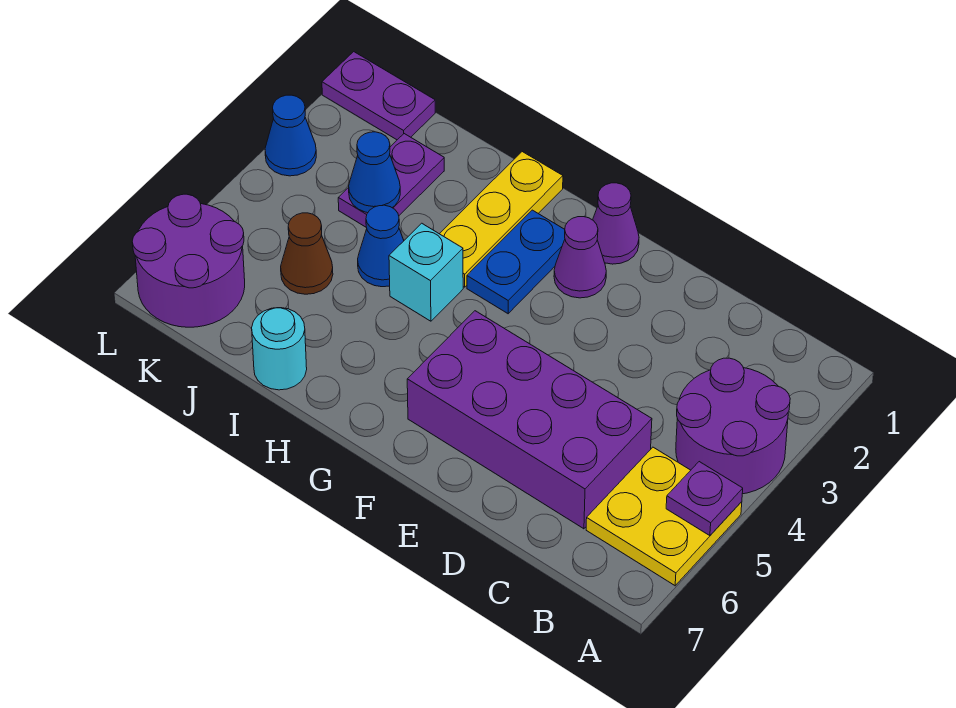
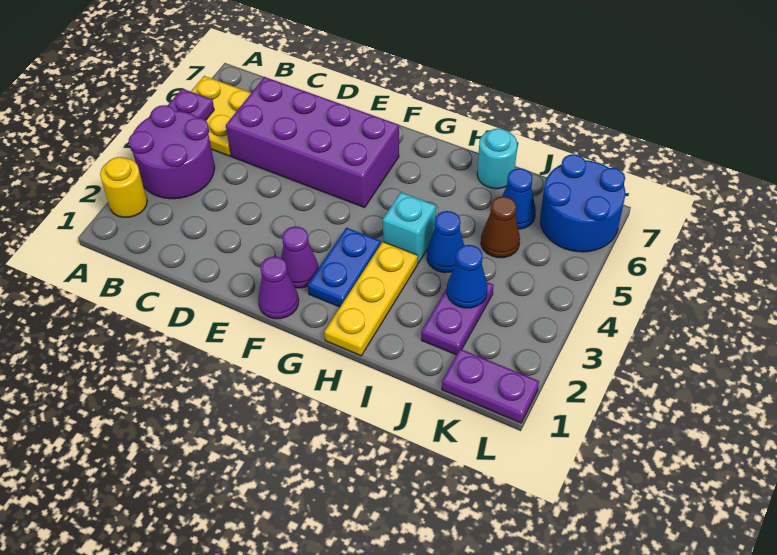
none -> yellow round brick A2 level 1
purple round brick K6:L7 level 1 -> blue round brick K6:L7 level 1
blue cone L3 level 1 -> blue cone J6 level 1

